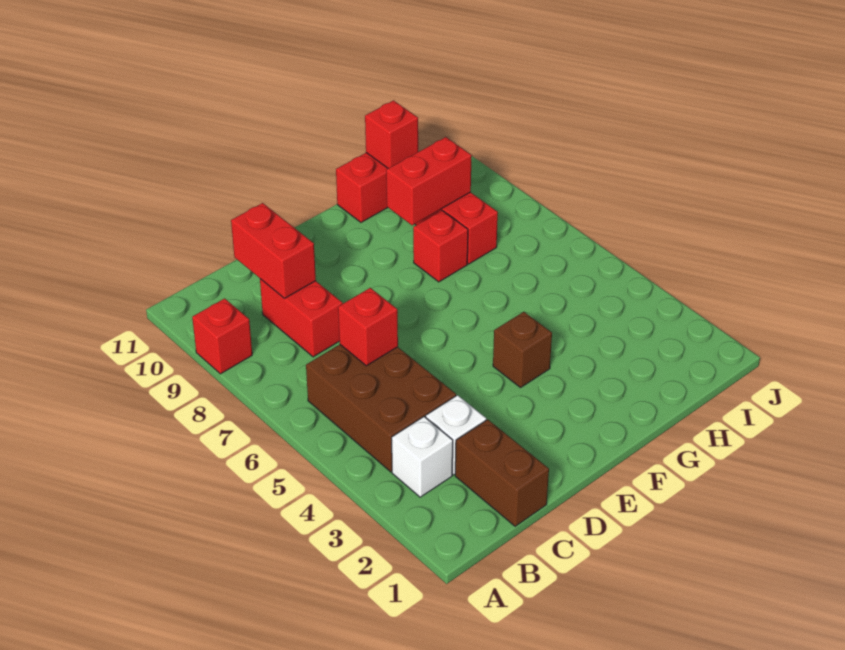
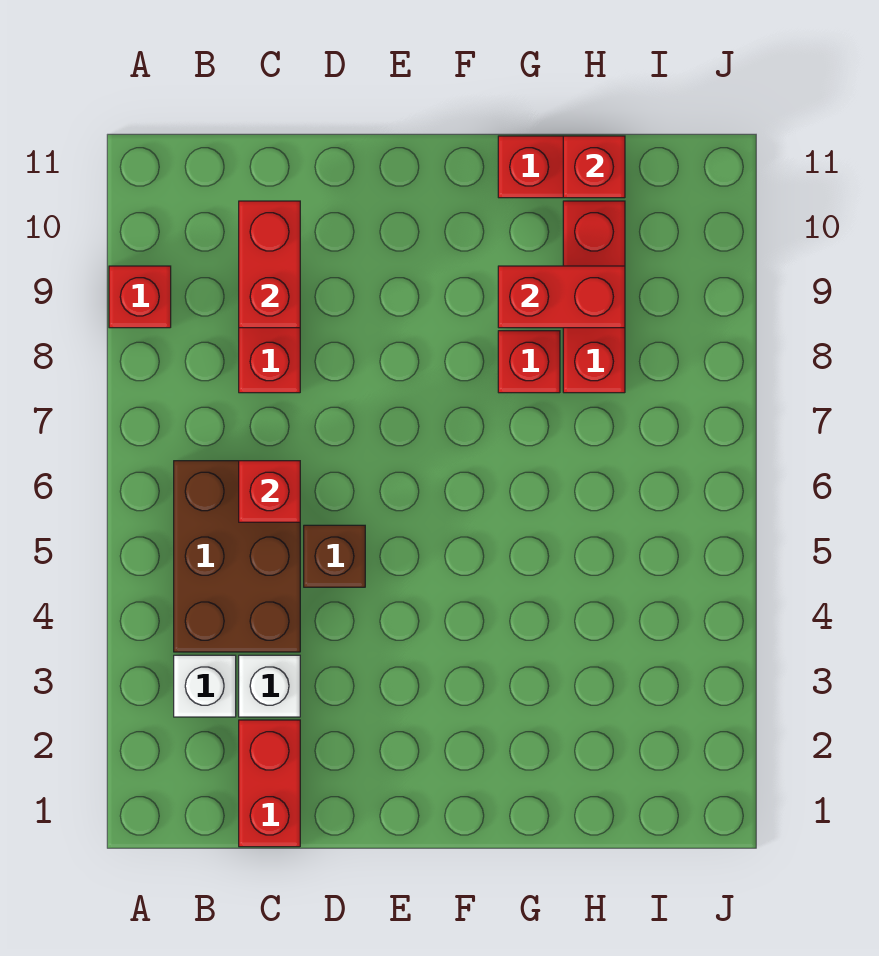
brown brick C1:C2 level 1 -> red brick C1:C2 level 1
brown brick F4 level 1 -> brown brick D5 level 1

